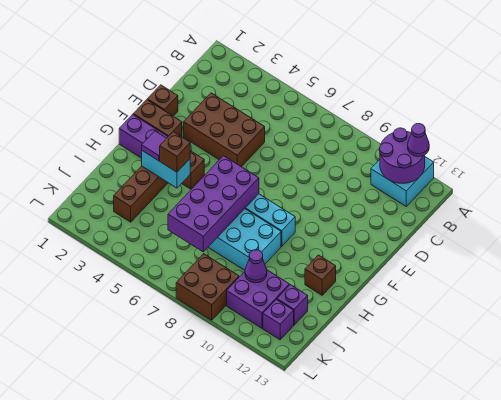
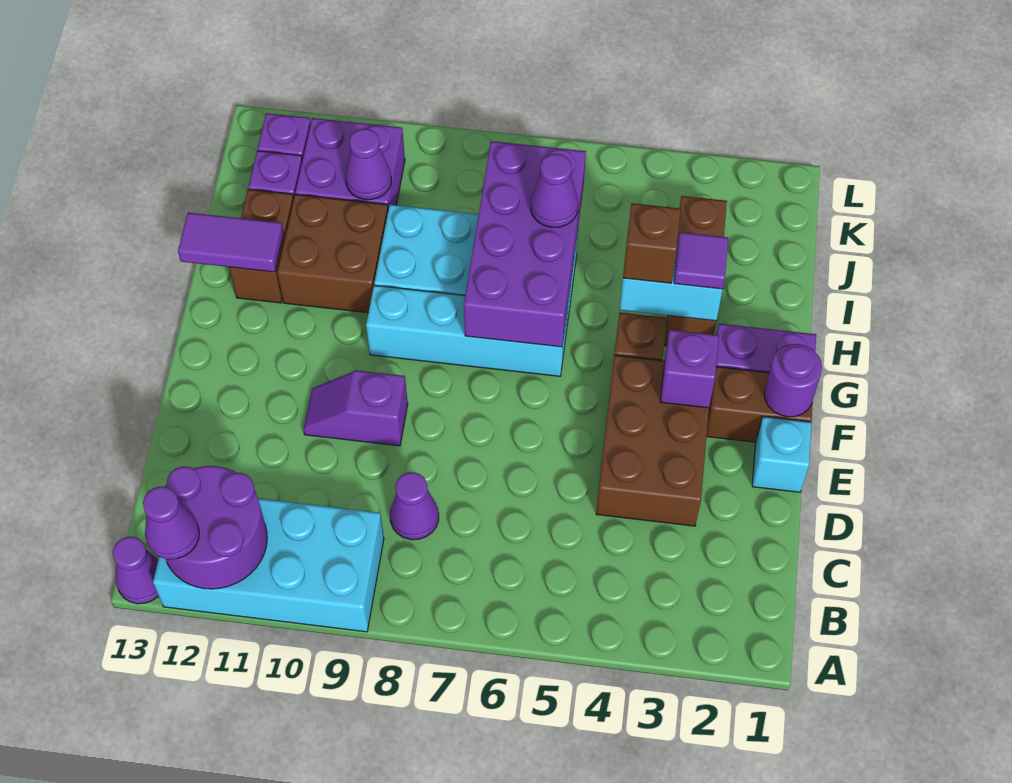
cyan brick A11:B12 level 1 -> cyan brick A9:B12 level 1
none -> purple cone A13 level 1
none -> purple cone C8 level 1
brown brick D3:E5 level 1 -> brown brick D3:F4 level 1
brown brick E1 level 1 -> cyan brick E1 level 1
none -> purple slope E9:E10 level 1 top 9
none -> purple round brick F1 level 2
none -> purple brick F3 level 2
brown brick H12 level 1 -> brown brick H12:I12 level 1
none -> purple tile H12:H13 level 2
none -> purple cone I6 level 3
brown brick K8:L9 level 1 -> brown brick H10:I11 level 1

